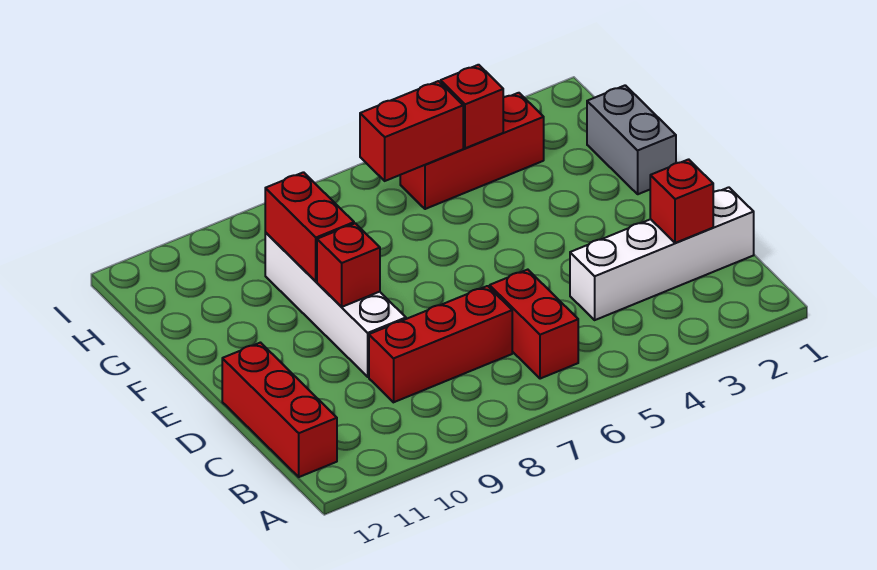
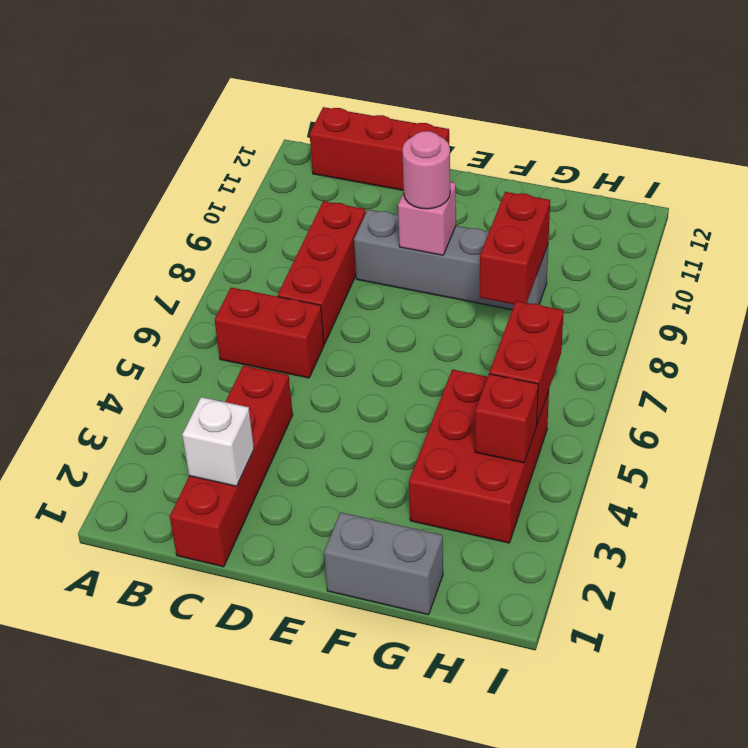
white brick C1:C4 level 1 -> red brick C1:C4 level 1
red brick C2 level 2 -> white brick C2 level 2
white brick D9:G9 level 1 -> grey brick D9:G9 level 1
red brick E9 level 2 -> pink brick E9 level 2
none -> pink round brick E9 level 3
red brick F9:G9 level 2 -> red brick G8:G9 level 2
red brick H3:H5 level 1 -> red brick G3:H5 level 1

